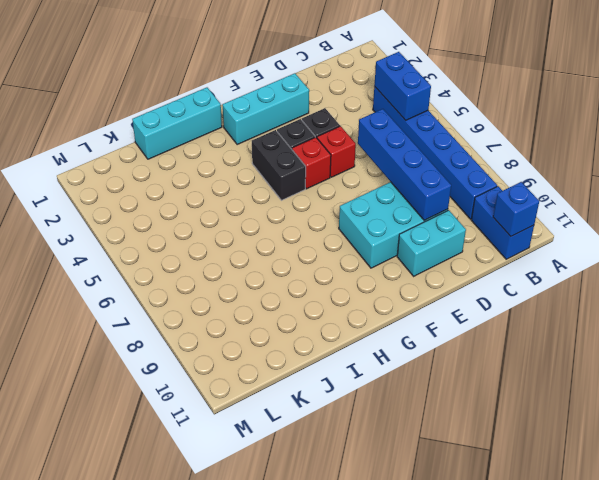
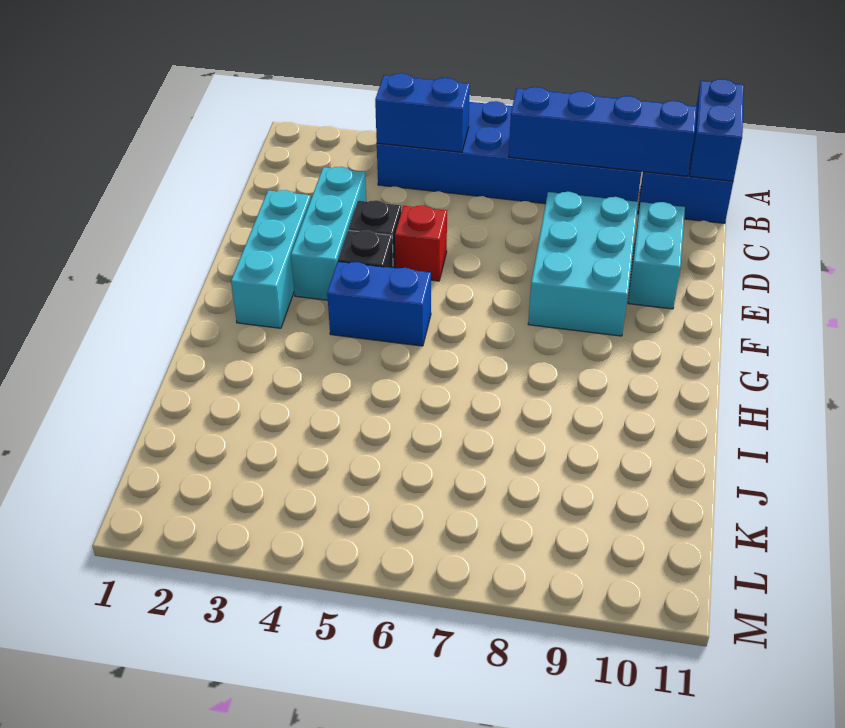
blue brick B4:B9 level 1 -> blue brick A4:B9 level 1
blue brick B11 level 2 -> blue brick A11:B11 level 2
blue brick D6:D9 level 2 -> blue brick B7:B10 level 2
red brick F5 level 1 -> none
black brick G4:G5 level 1 -> blue brick G4:G5 level 1
cyan brick H1:J1 level 1 -> cyan brick D3:F3 level 1

